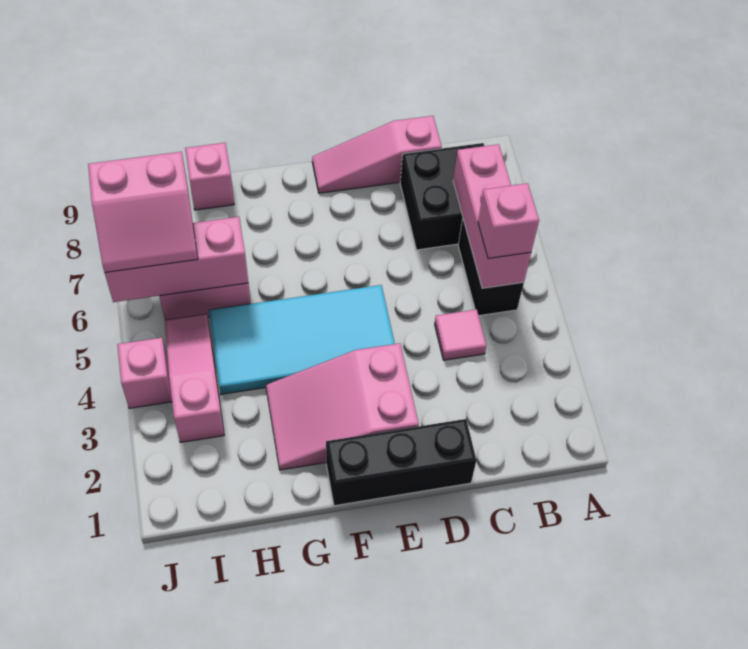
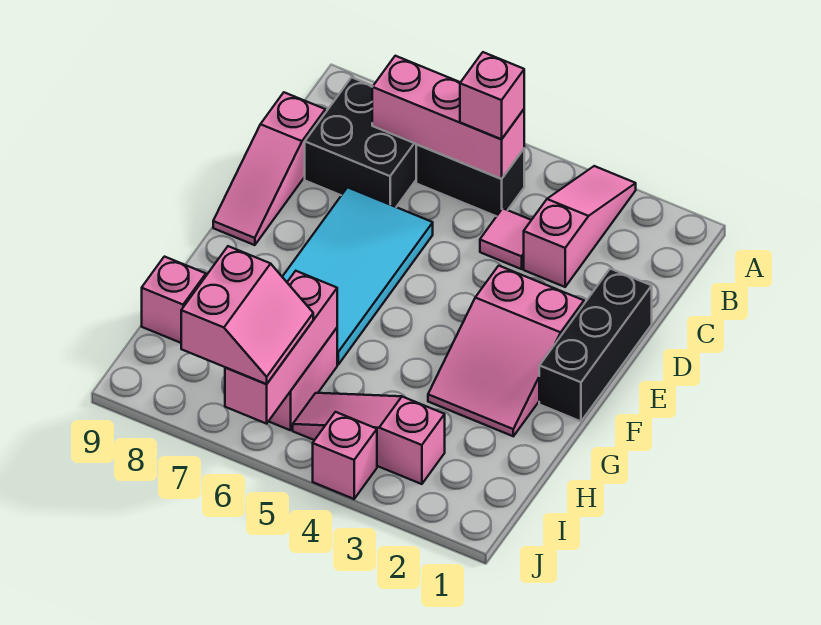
none -> pink slope A3:C3 level 1 top C
cyan tile E4:H5 level 1 -> cyan tile D6:G7 level 1

